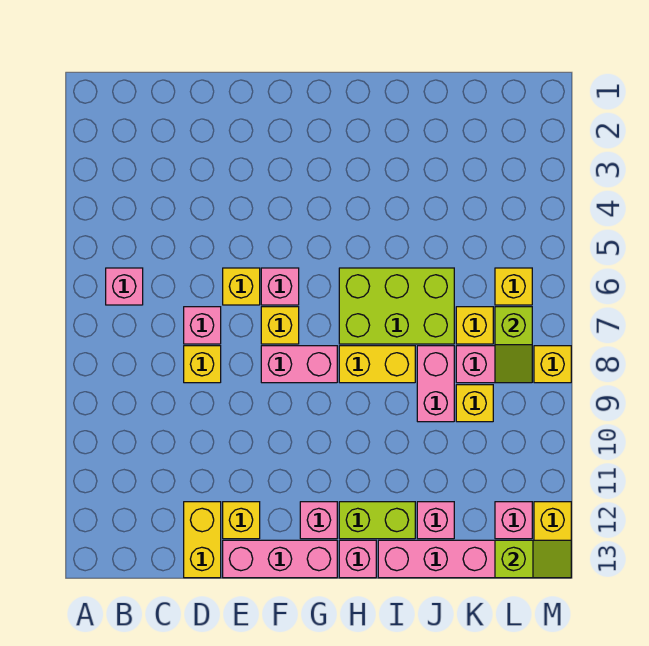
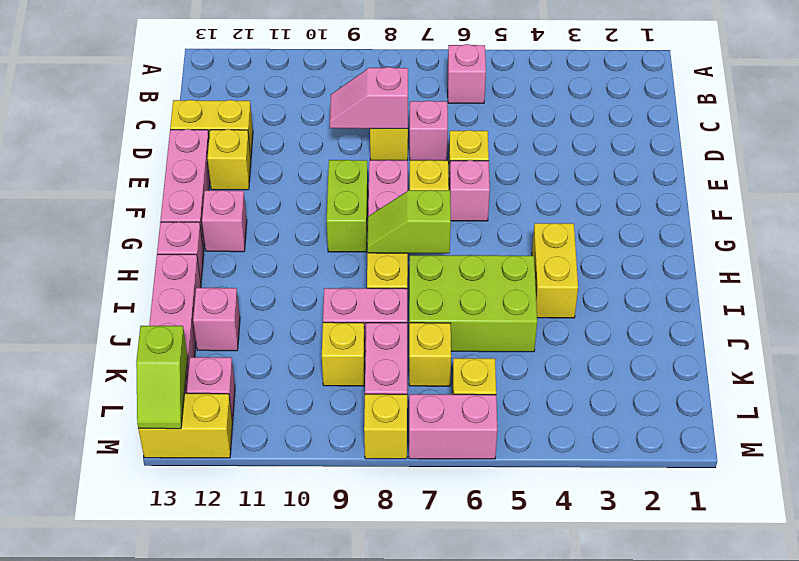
none -> pink slope D8:D9 level 2 top 8
none -> yellow brick H4:I4 level 1
lime brick H6:J7 level 1 -> lime brick I5:J7 level 1
lime brick H12:I12 level 1 -> lime brick F9:G9 level 1
lime slope L7:L8 level 2 top 7 -> lime slope H7:H8 level 2 top 7
none -> pink brick M6:M7 level 1

